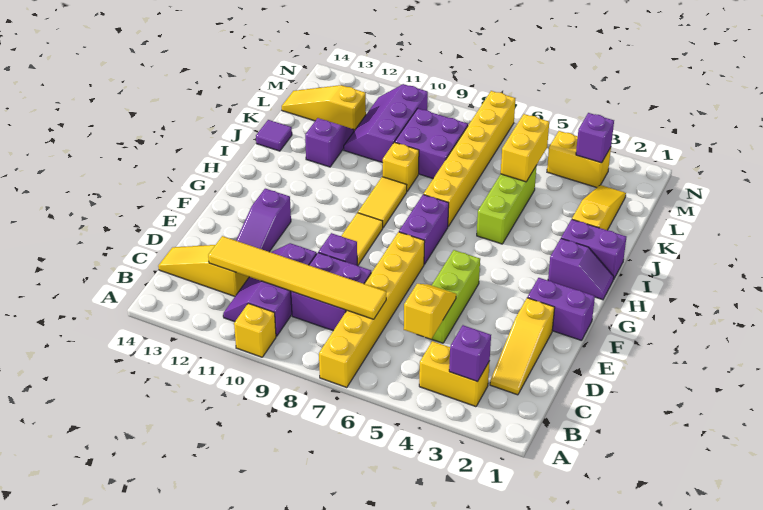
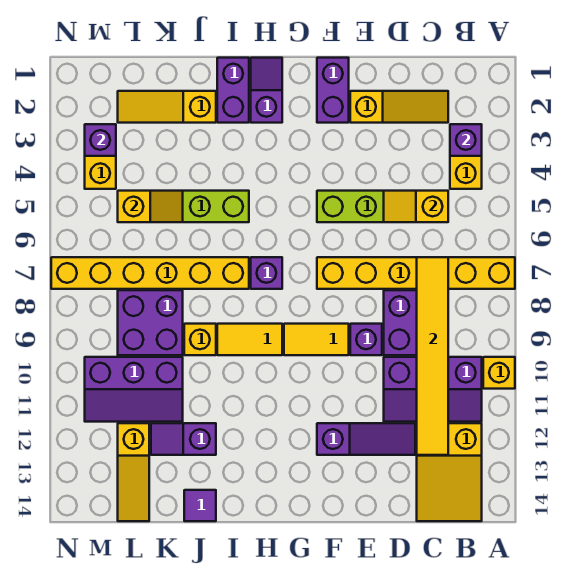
yellow slope C12:C14 level 1 top 12 -> yellow slope B12:C14 level 1 top 12
purple brick G7:H7 level 1 -> purple brick H7 level 1
yellow brick K5:L5 level 2 -> yellow slope K5:L5 level 2 top L

